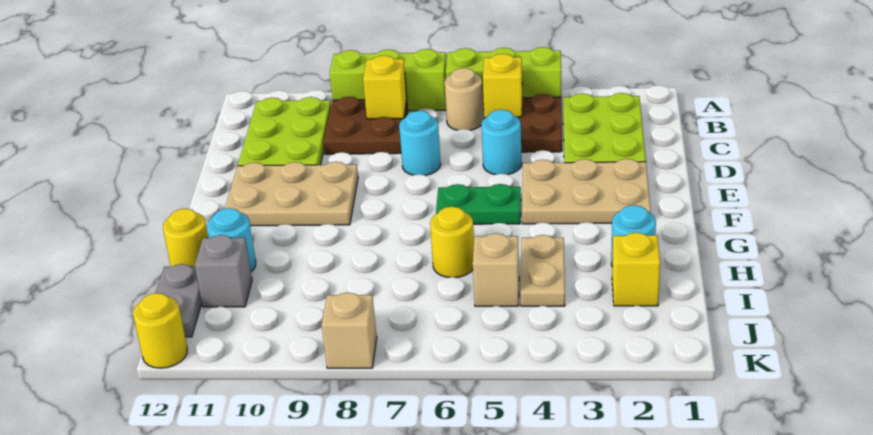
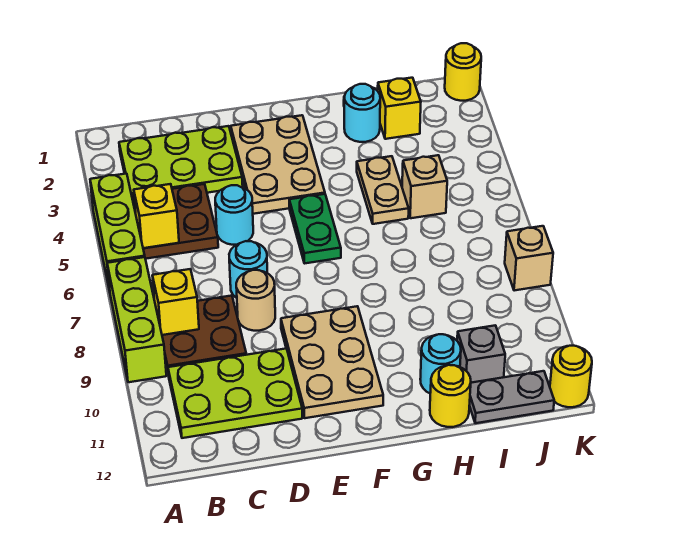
tan round brick B6 level 1 -> tan round brick D8 level 1
tan plate H4:I4 level 1 -> tan plate H4:H5 level 1
yellow round brick H6 level 1 -> yellow round brick K1 level 1

